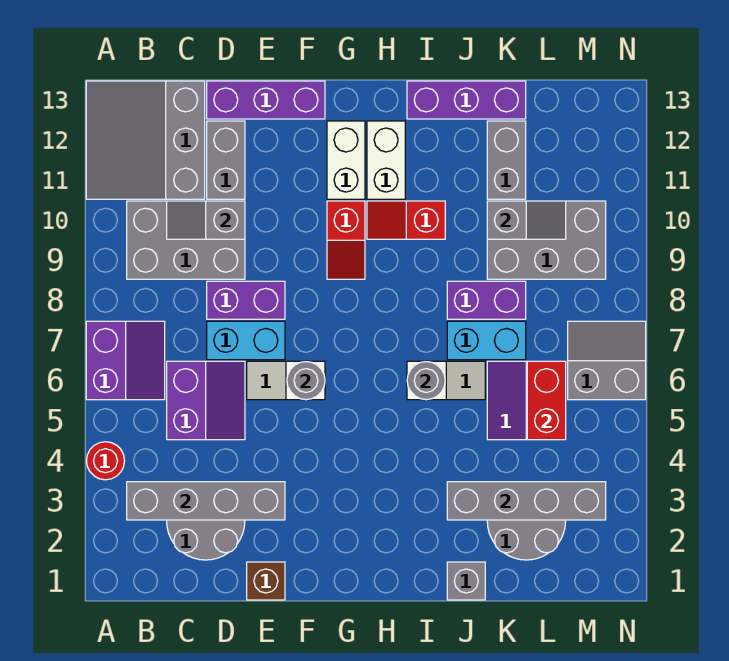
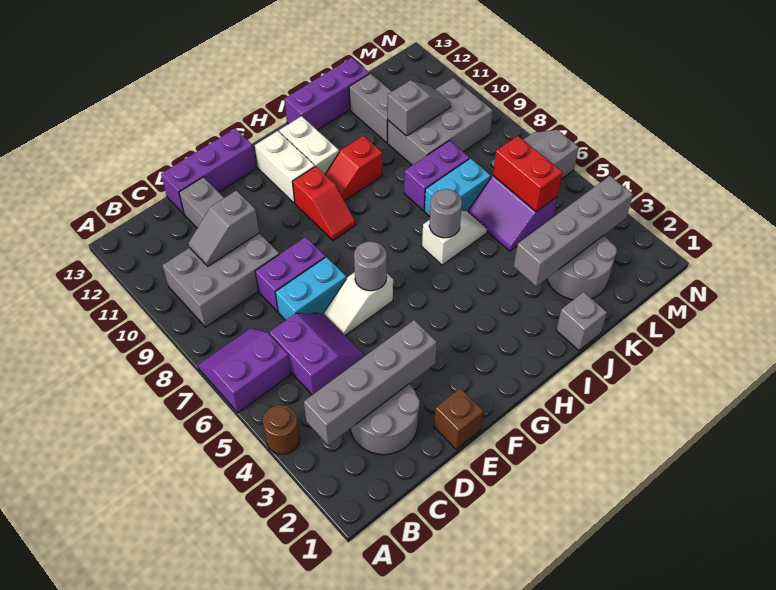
red round brick A4 level 1 -> brown round brick A4 level 1
purple slope A6:B7 level 1 top A -> purple slope A6:B7 level 1 top 6
grey slope A11:C13 level 1 top C -> none

